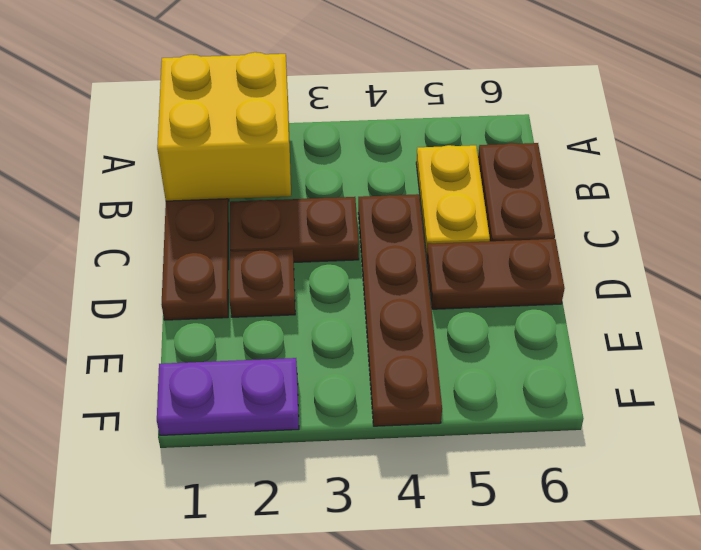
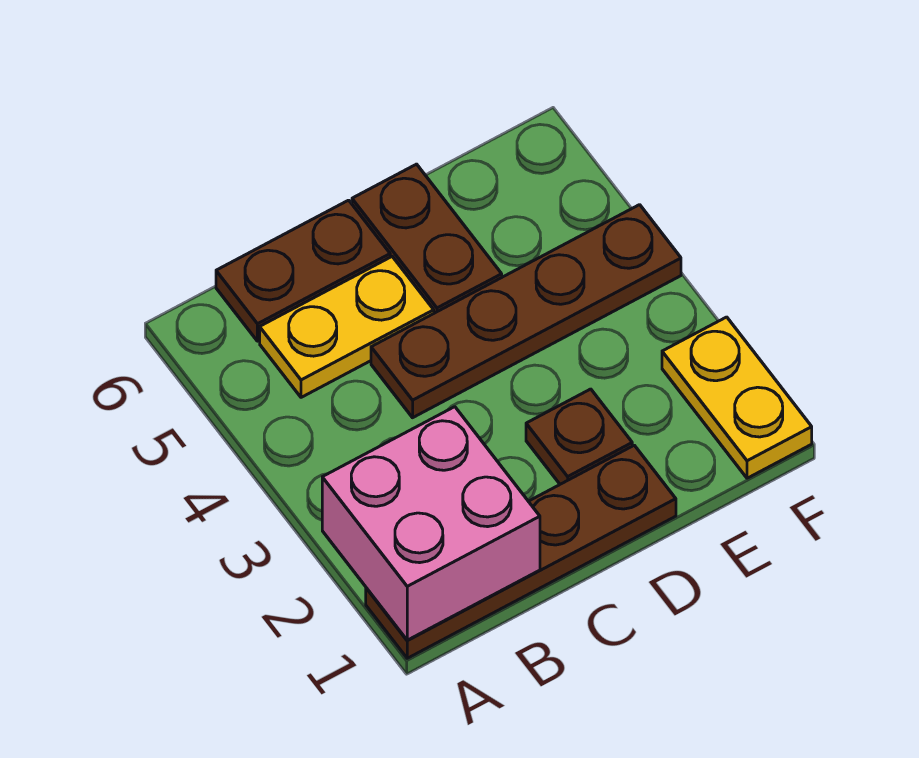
yellow brick A1:B2 level 2 -> pink brick A1:B2 level 2
brown plate C2:C3 level 1 -> none
purple plate F1:F2 level 1 -> yellow plate F1:F2 level 1

